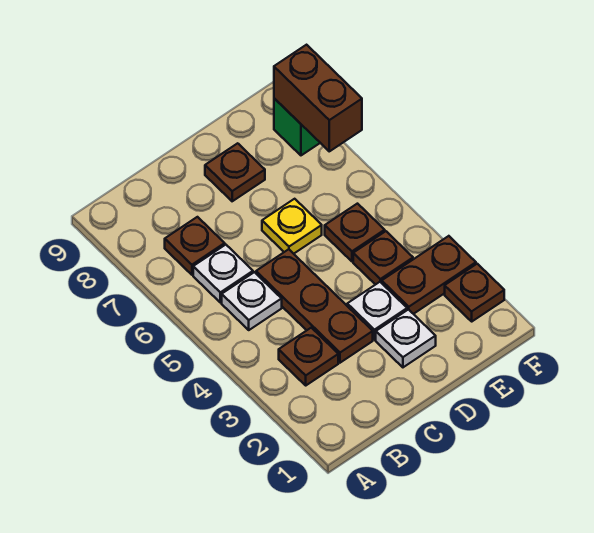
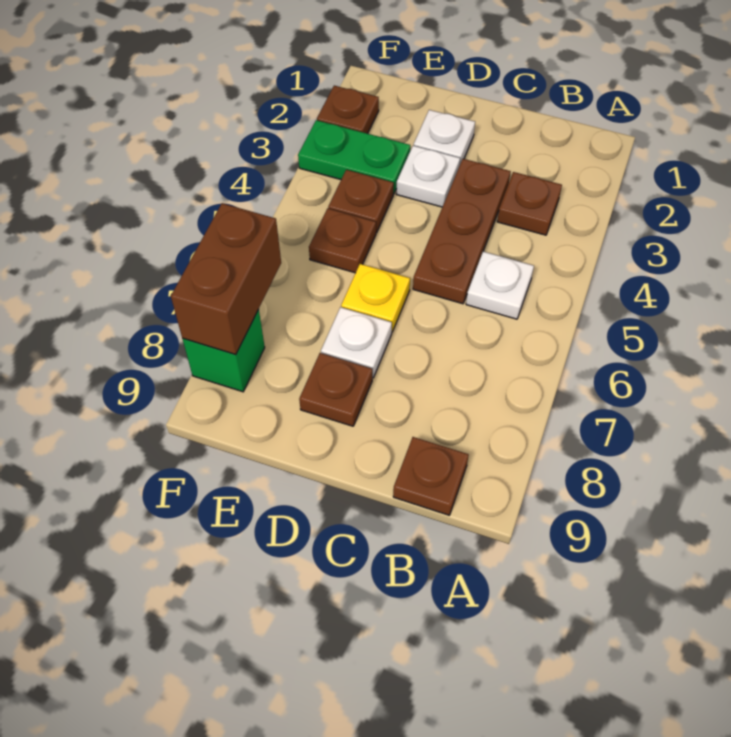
white plate B6 level 1 -> white plate D7 level 1
brown plate B7 level 1 -> brown plate B9 level 1
brown plate E3:F3 level 1 -> green plate E3:F3 level 1

